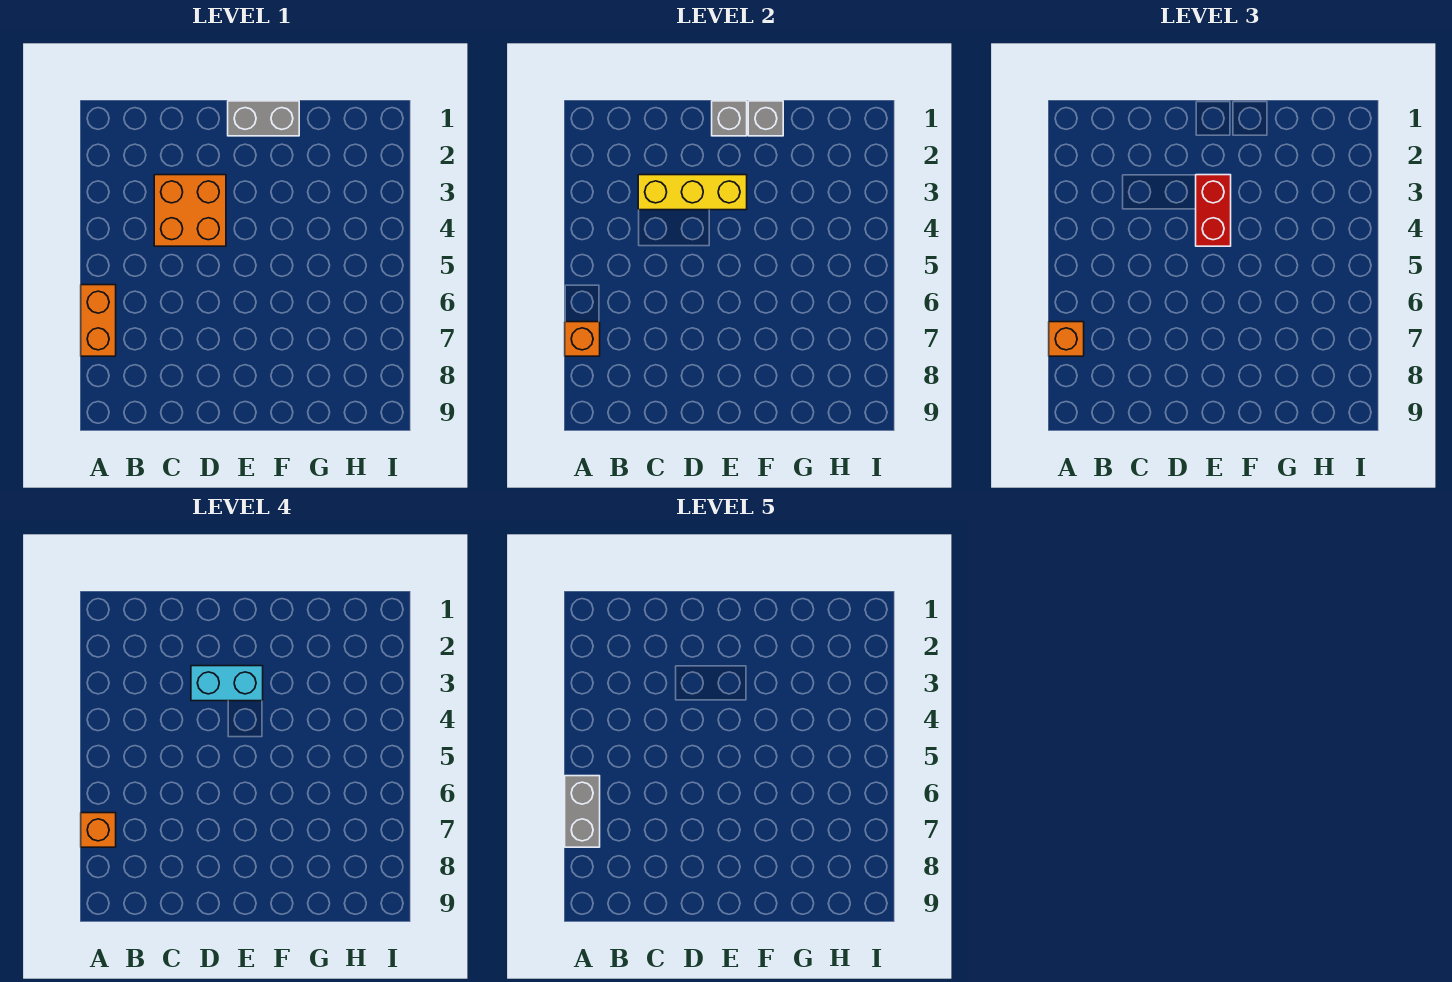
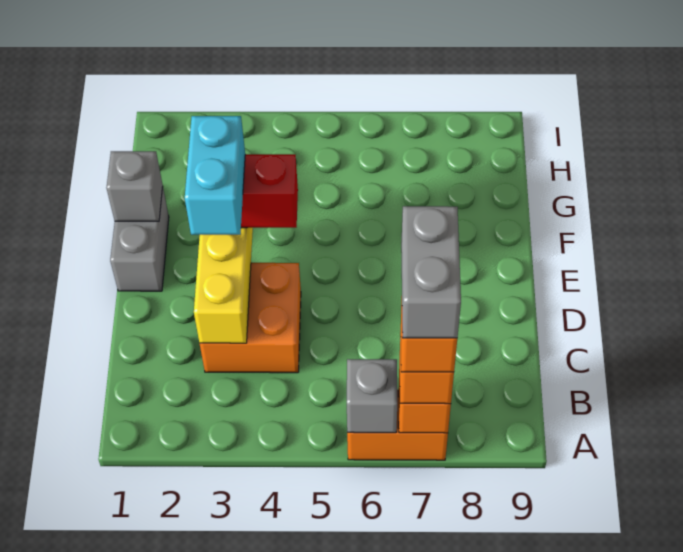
grey brick A6:A7 level 5 -> grey brick A7:B7 level 5
grey brick E1 level 2 -> grey brick A6 level 2

